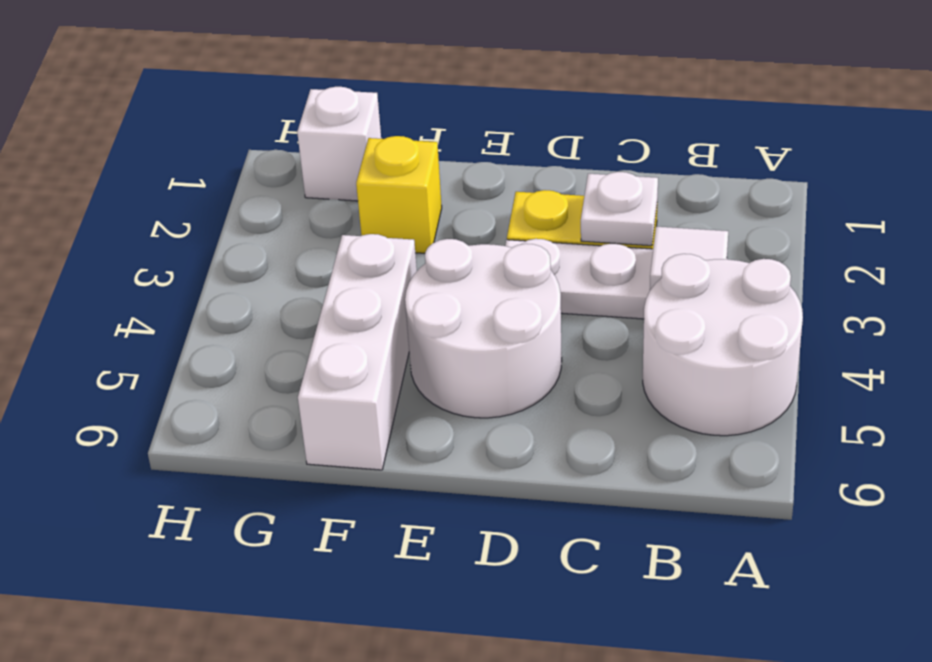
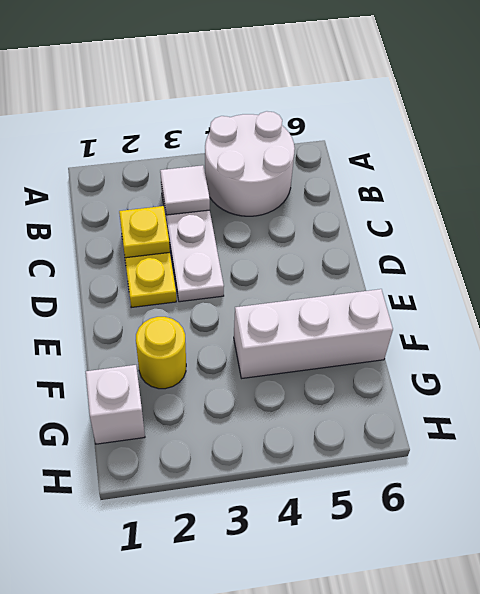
white plate C2 level 2 -> yellow plate C2 level 2
white round brick D4:E5 level 1 -> none
yellow brick F2 level 1 -> yellow round brick F2 level 1

